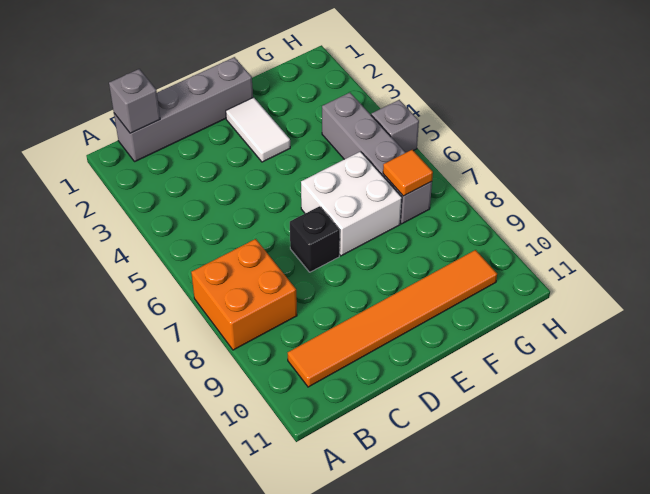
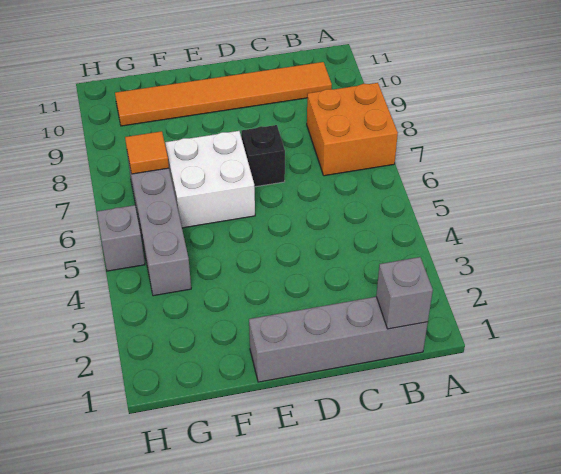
white tile E2:E3 level 1 -> none

